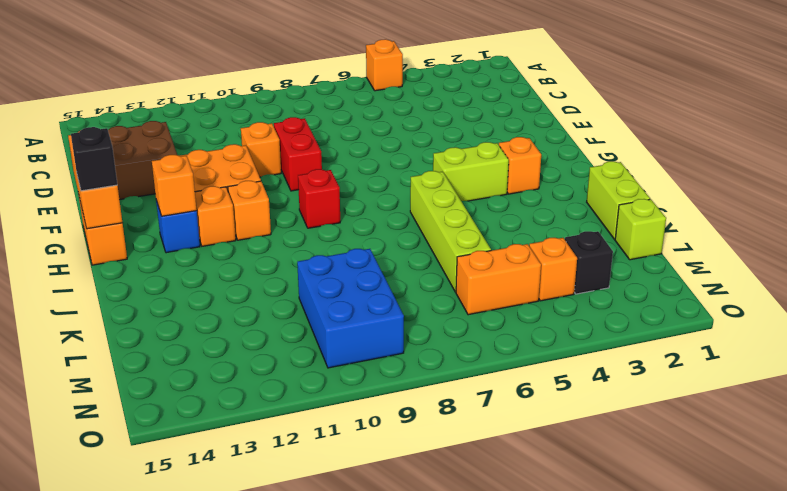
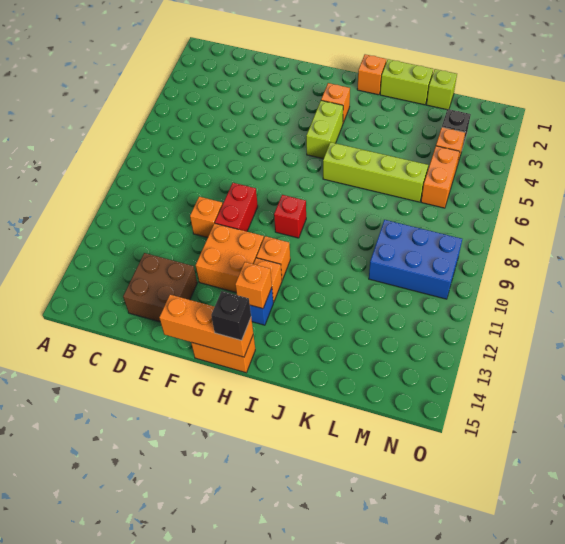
orange brick A5 level 1 -> orange brick I1 level 1
red brick E9:F9 level 1 -> red brick F9:F10 level 1

